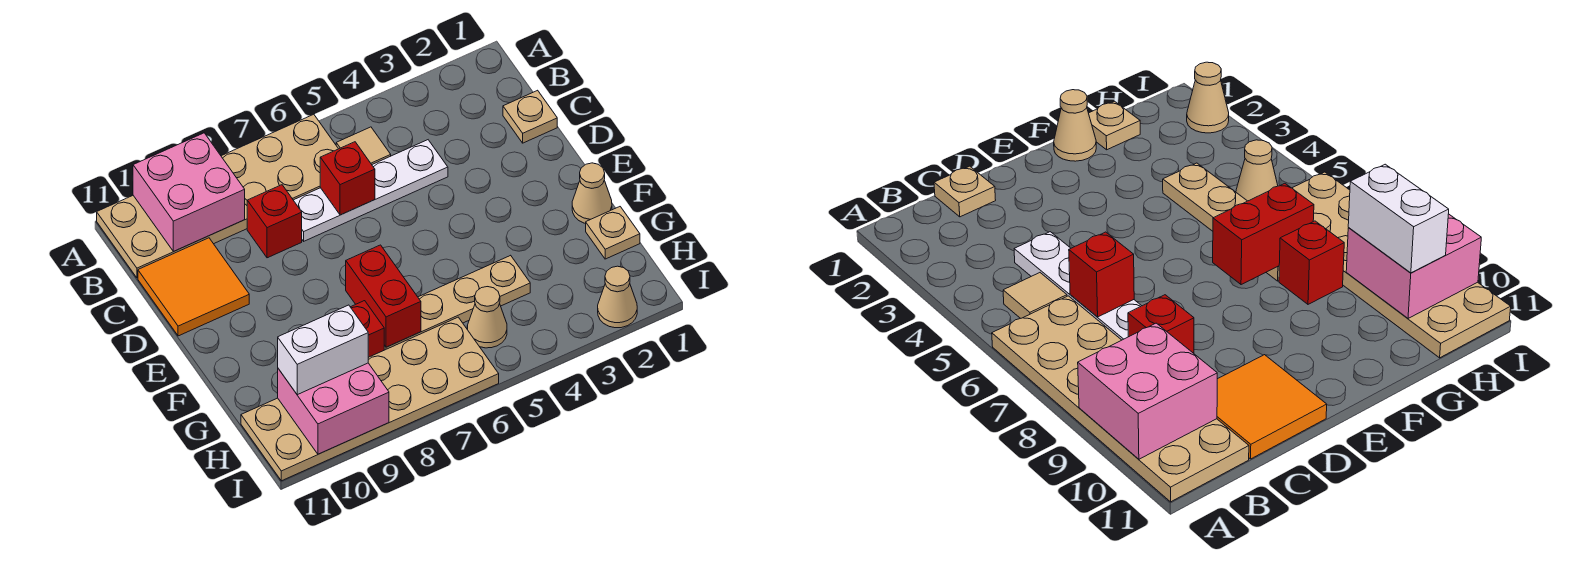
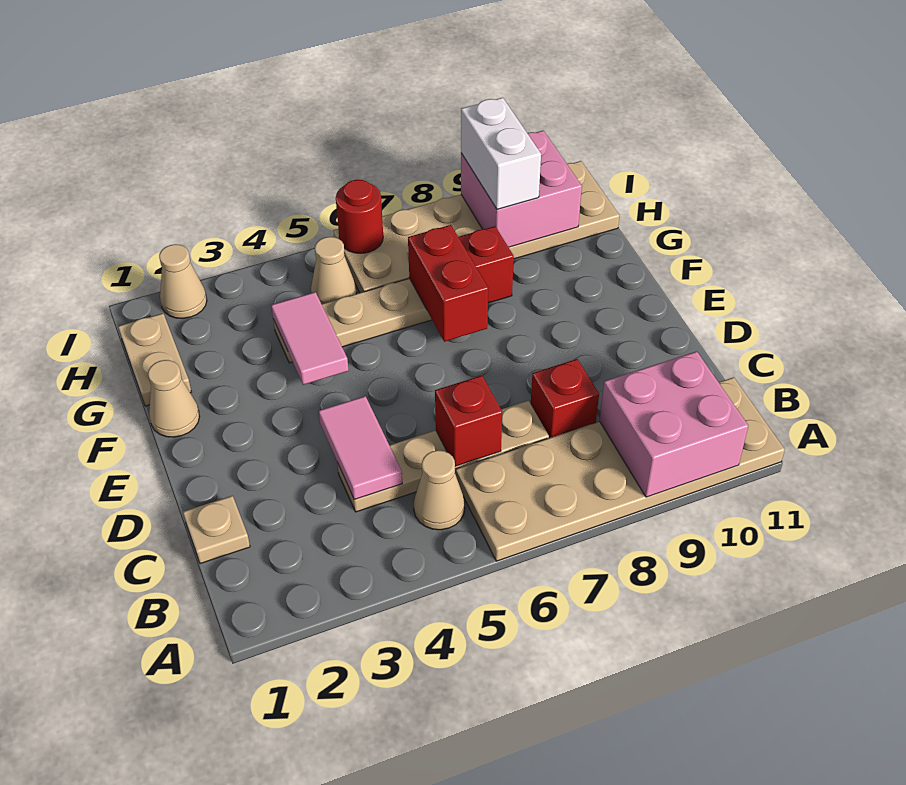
tan tile B5 level 1 -> tan cone B5 level 1
white plate C4:C7 level 1 -> tan plate C4:C7 level 1
none -> pink tile C4:D4 level 2
orange tile C10:D11 level 1 -> none
none -> pink tile F4:G4 level 2
tan plate G1 level 1 -> tan plate G1:H1 level 1
white brick H9:H10 level 3 -> white brick H9:I9 level 3
none -> red round brick I6 level 2

